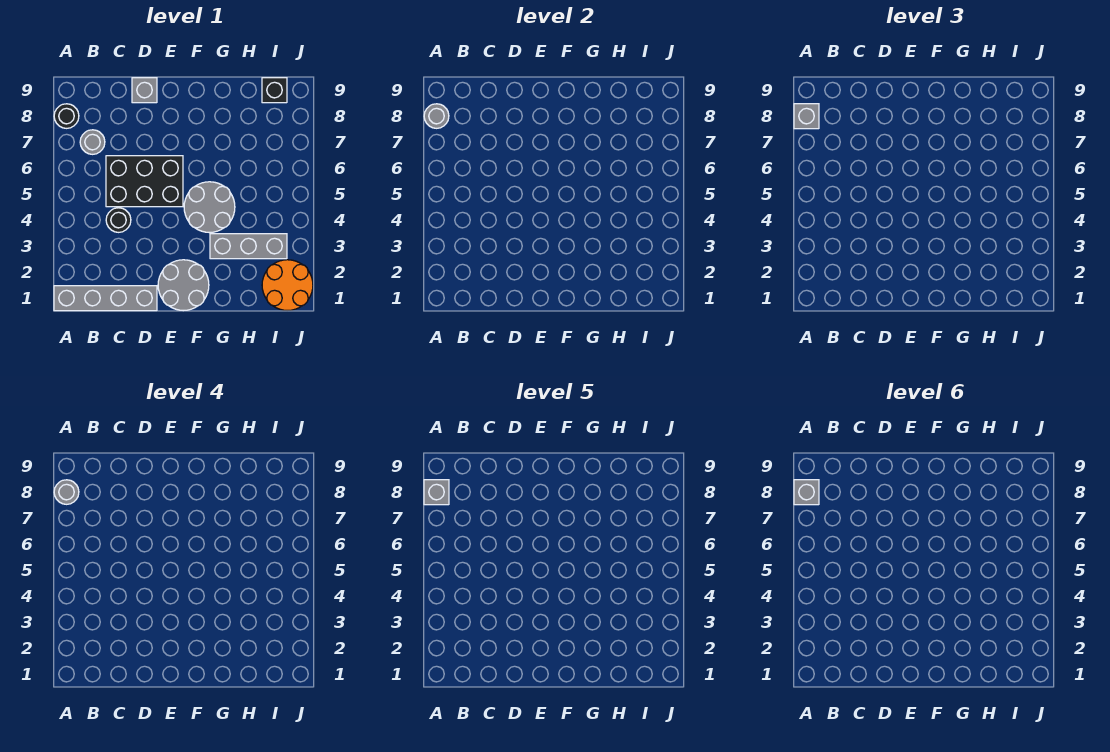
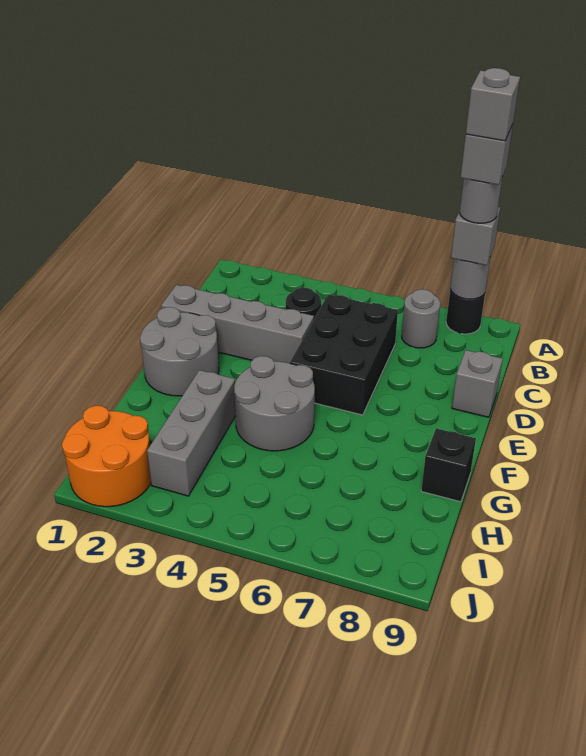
grey brick A1:D1 level 1 -> grey brick D1:D4 level 1
black brick I9 level 1 -> black brick G9 level 1

